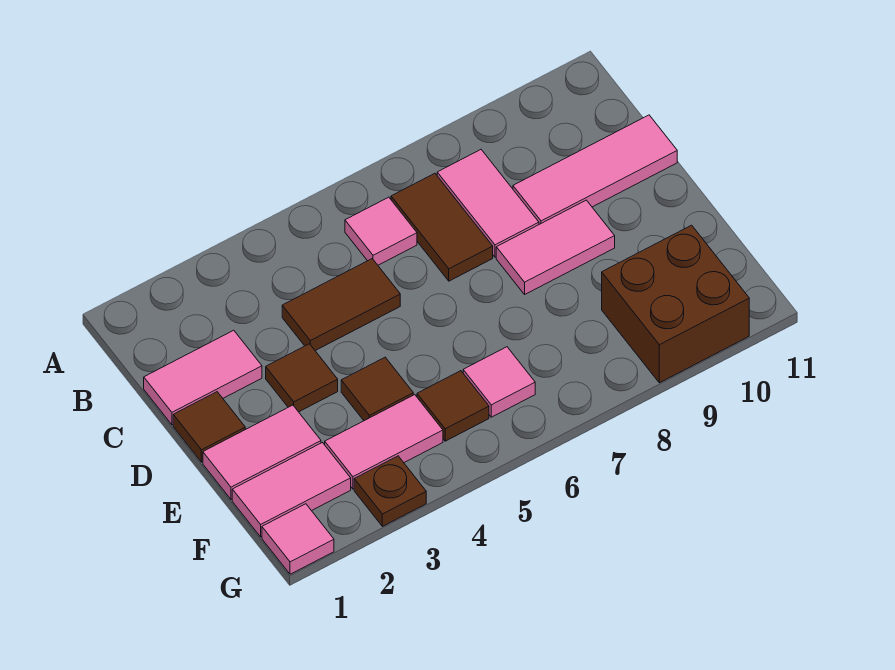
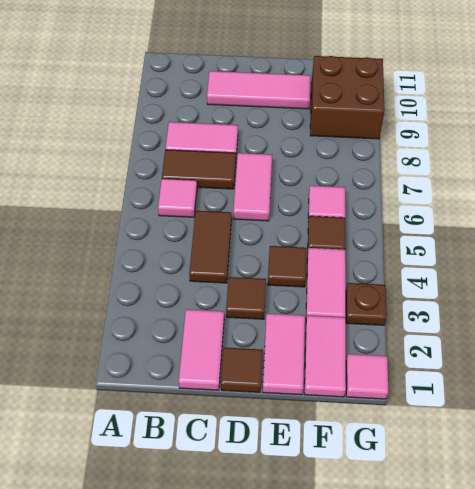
pink tile C9:C11 level 1 -> pink tile C10:E10 level 1
pink tile D8:D9 level 1 -> pink tile D6:D7 level 1

